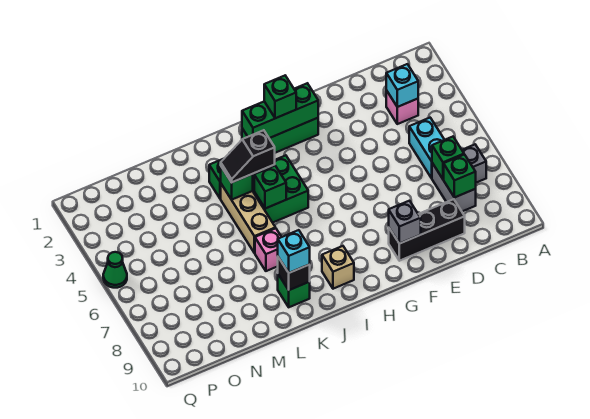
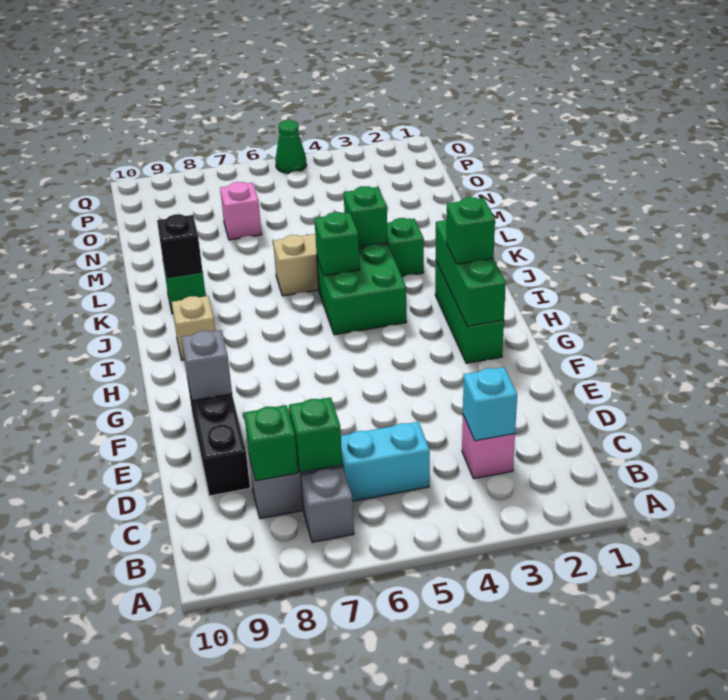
black slope J4:K4 level 3 top J -> none
pink brick K7 level 1 -> pink brick N7 level 1
cyan brick K9 level 3 -> none

